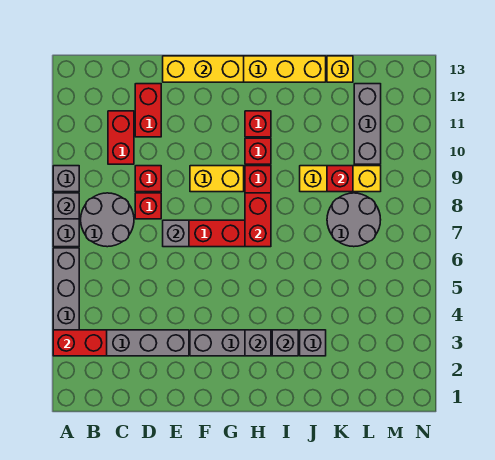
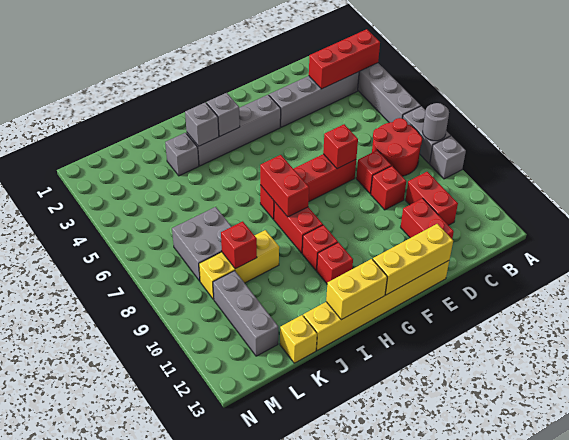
red brick A3:B3 level 2 -> red brick A3:C3 level 2
grey brick A8 level 2 -> grey round brick A8 level 2
grey round brick B7:C8 level 1 -> red round brick B7:C8 level 1
grey brick E7 level 2 -> red brick E7 level 2
yellow brick F9:G9 level 1 -> yellow brick H13:I13 level 2
grey round brick K7:L8 level 1 -> grey brick K7:L8 level 1

